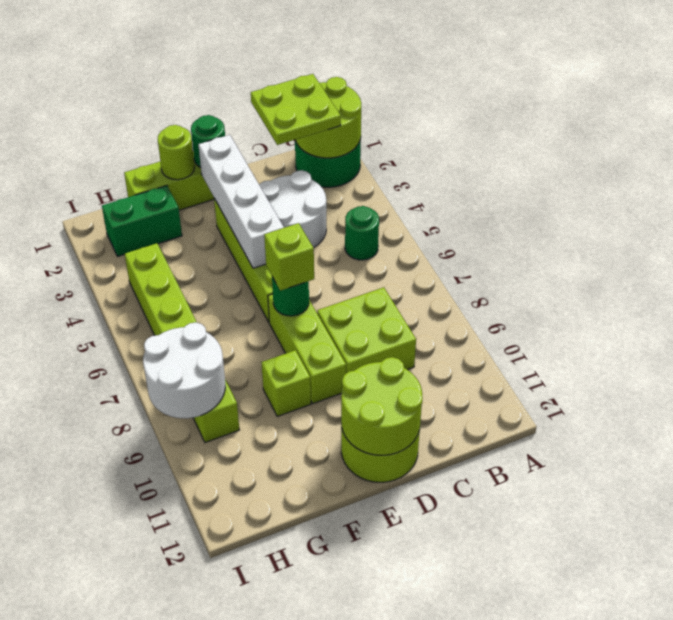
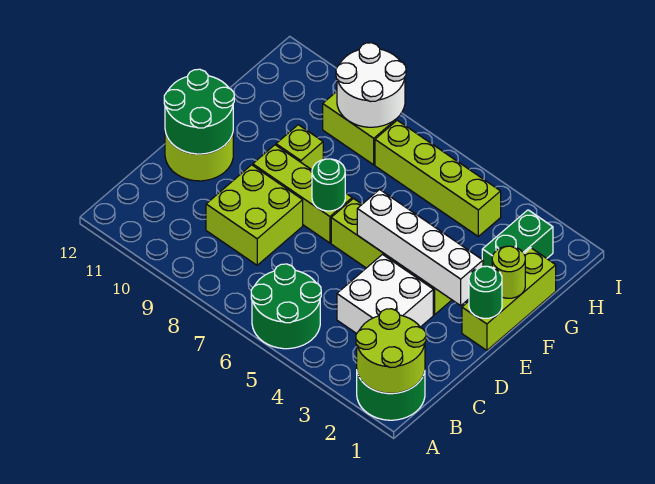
lime plate B1:C2 level 3 -> none
green round brick B5 level 1 -> green round brick A5:B6 level 1
white round brick C3:D4 level 1 -> white brick C3:D4 level 1
lime round brick D11:E12 level 2 -> green round brick D11:E12 level 2
lime brick E7 level 3 -> none

